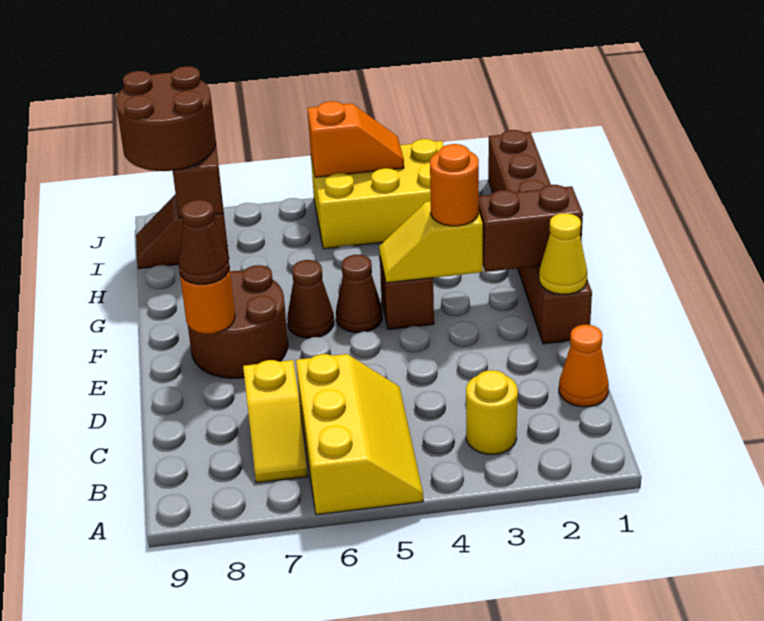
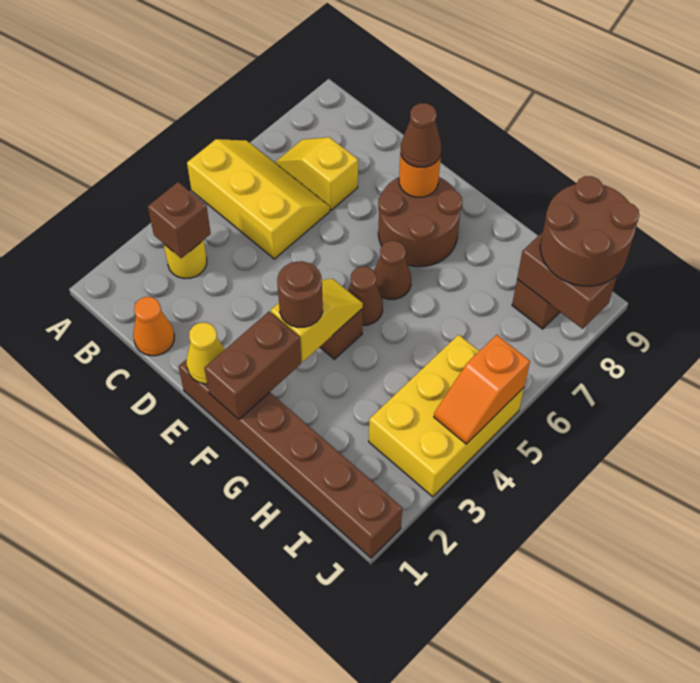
yellow slope A5:C6 level 1 top 6 -> yellow slope A5:C6 level 1 top 5
none -> brown brick B3 level 2
orange round brick F3 level 3 -> brown round brick F3 level 3

